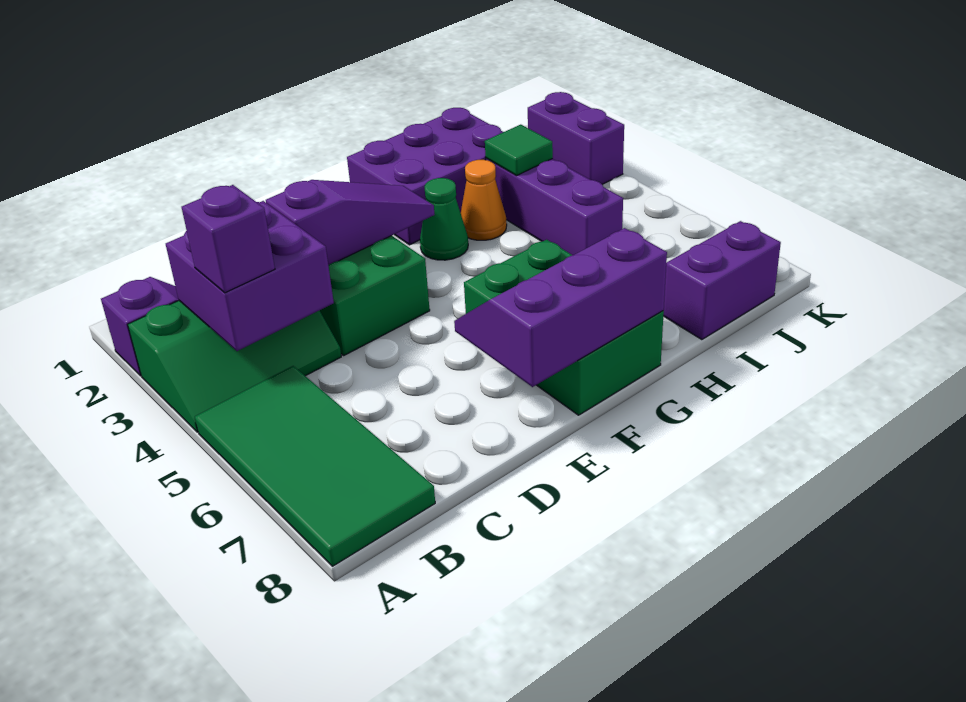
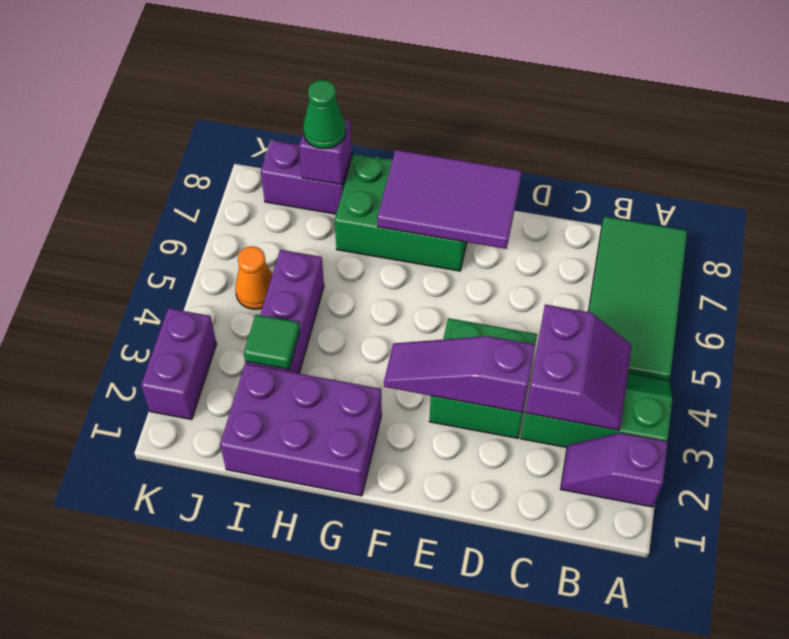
purple brick B3:C4 level 2 -> purple slope B3:C4 level 2 top C
purple brick B4 level 3 -> purple brick I8 level 2
purple slope E7:G8 level 2 top 8 -> purple tile E7:G8 level 2
green brick F6:G8 level 1 -> green brick F7:H8 level 1
green cone G3 level 1 -> green cone I8 level 3
orange cone H3 level 1 -> orange cone J5 level 1

